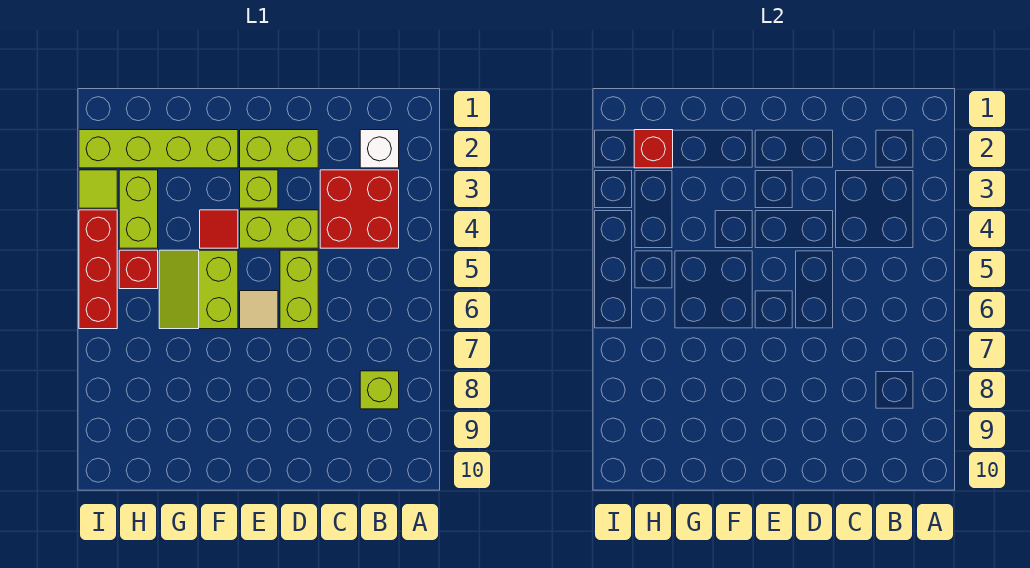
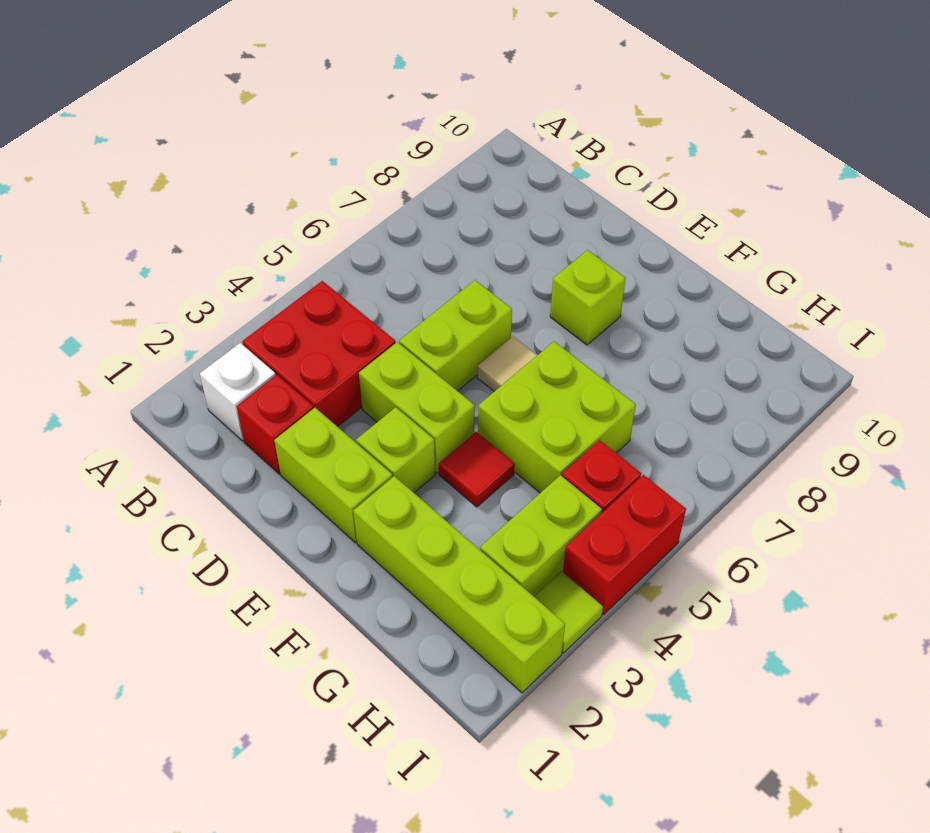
lime brick B8 level 1 -> lime brick E8 level 1
lime slope F5:G6 level 1 top F -> lime brick F5:G6 level 1
red brick H2 level 2 -> red brick C2 level 1
red brick I4:I6 level 1 -> red brick I4:I5 level 1

